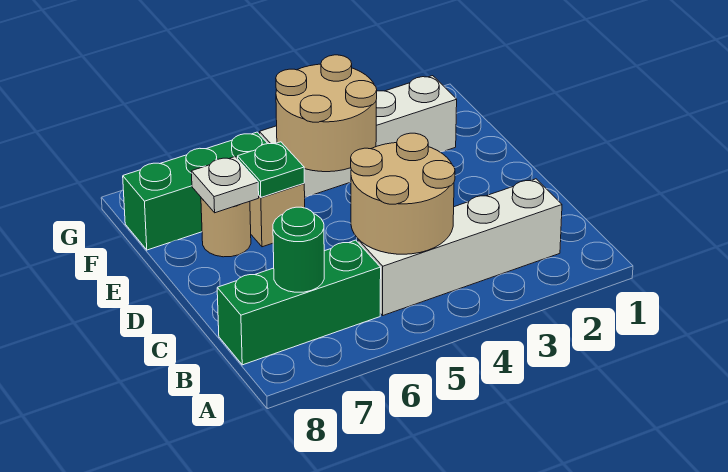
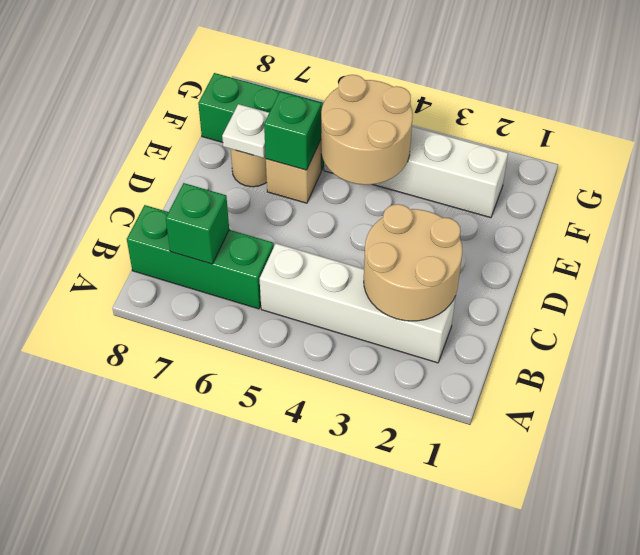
tan round brick B4:C5 level 2 -> tan round brick B2:C3 level 2
green round brick B7 level 2 -> green brick B7 level 2
green plate E6 level 2 -> green brick E6 level 2

